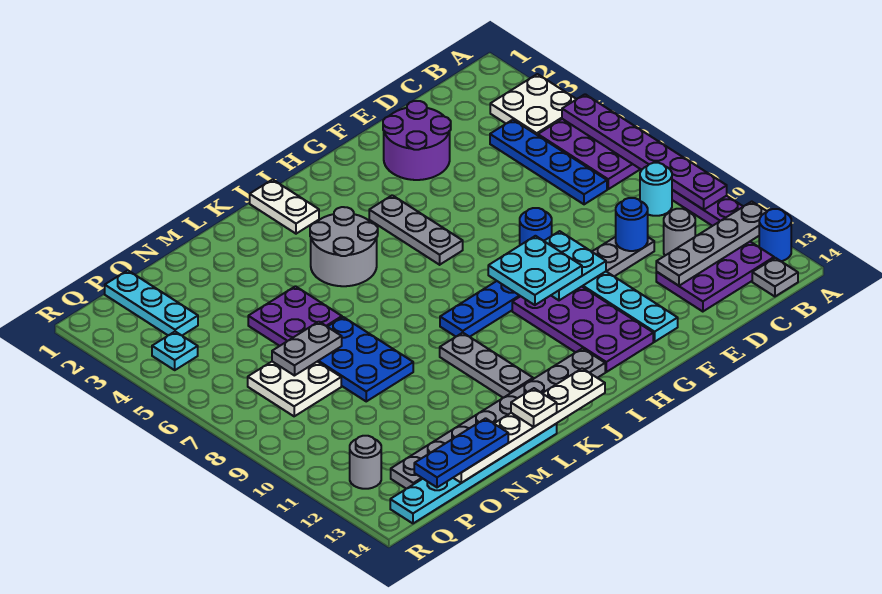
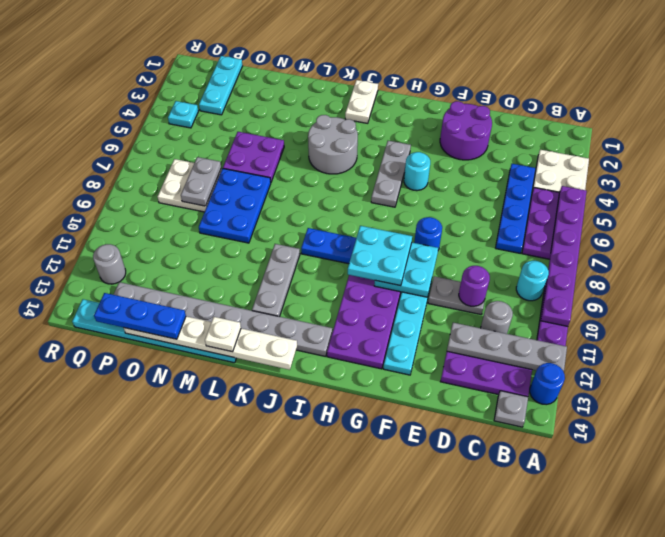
blue round brick D10 level 2 -> purple round brick D10 level 2
none -> cyan round brick G5 level 1
grey plate N7:O7 level 2 -> grey plate O7:O8 level 2

